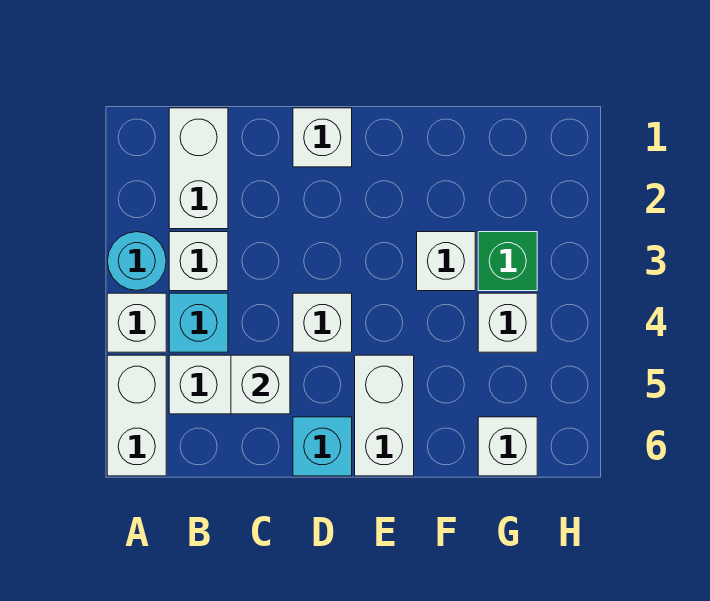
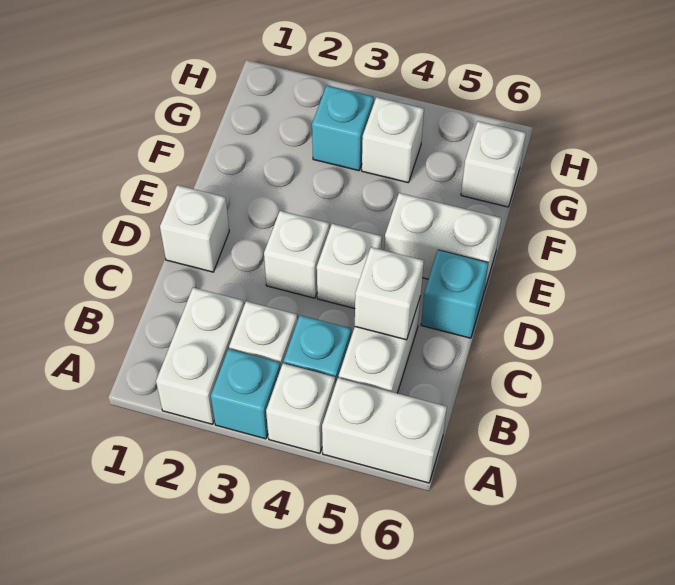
cyan round brick A3 level 1 -> cyan brick A3 level 1
white brick B1:B2 level 1 -> white brick A2:B2 level 1
white brick F3 level 1 -> white brick D3 level 1
green brick G3 level 1 -> cyan brick G3 level 1

